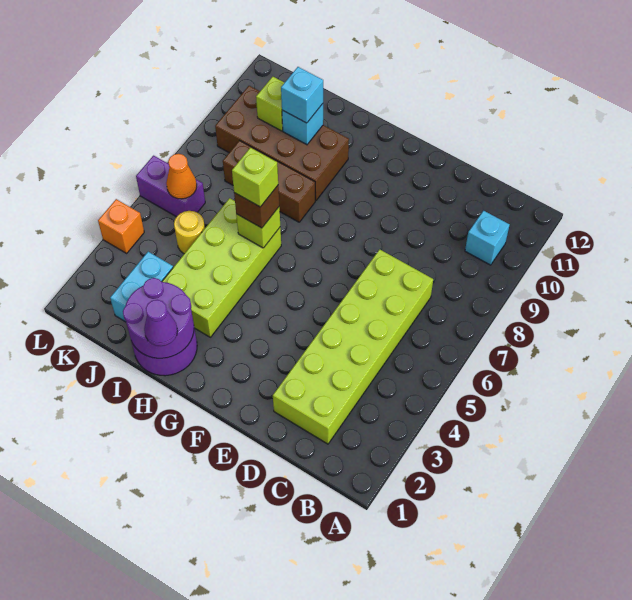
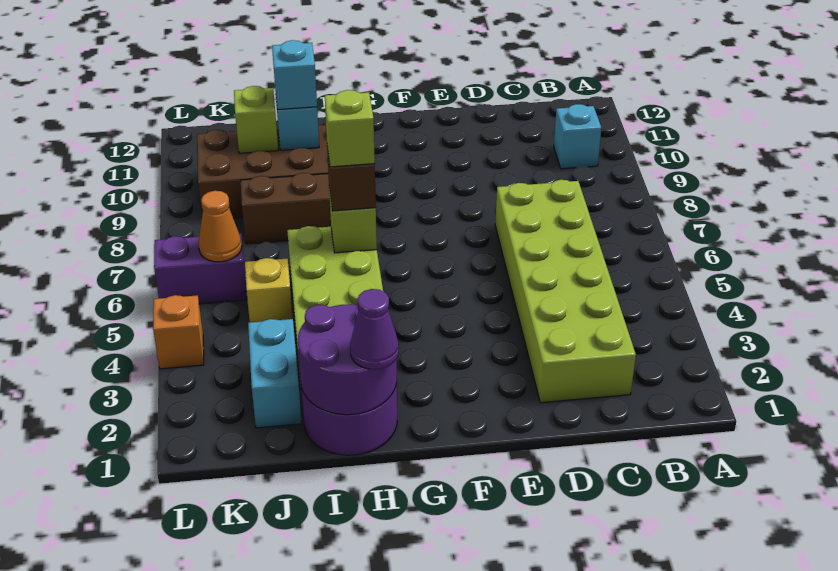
yellow round brick J5 level 1 -> yellow brick J5 level 1

